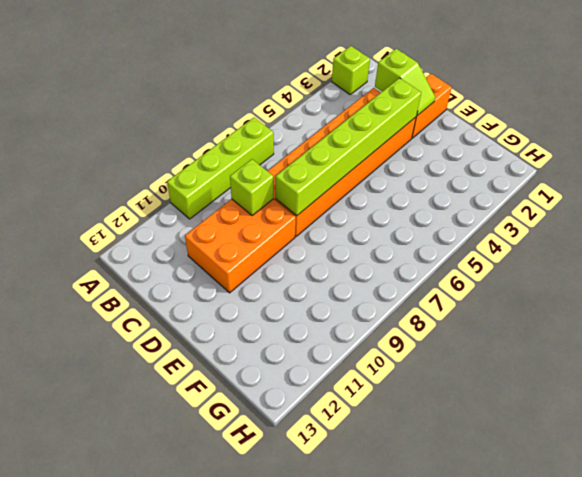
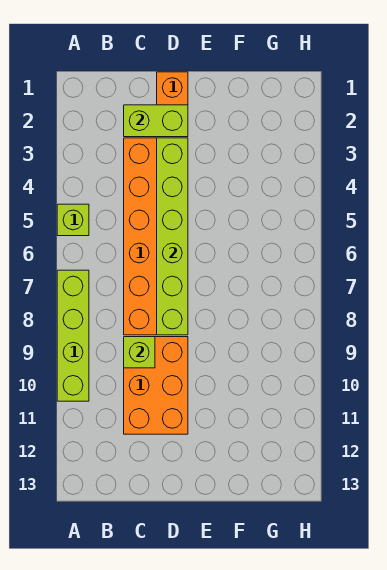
lime brick A2 level 1 -> lime brick A5 level 1
lime slope C2:D2 level 2 top C -> lime brick C2:D2 level 2

